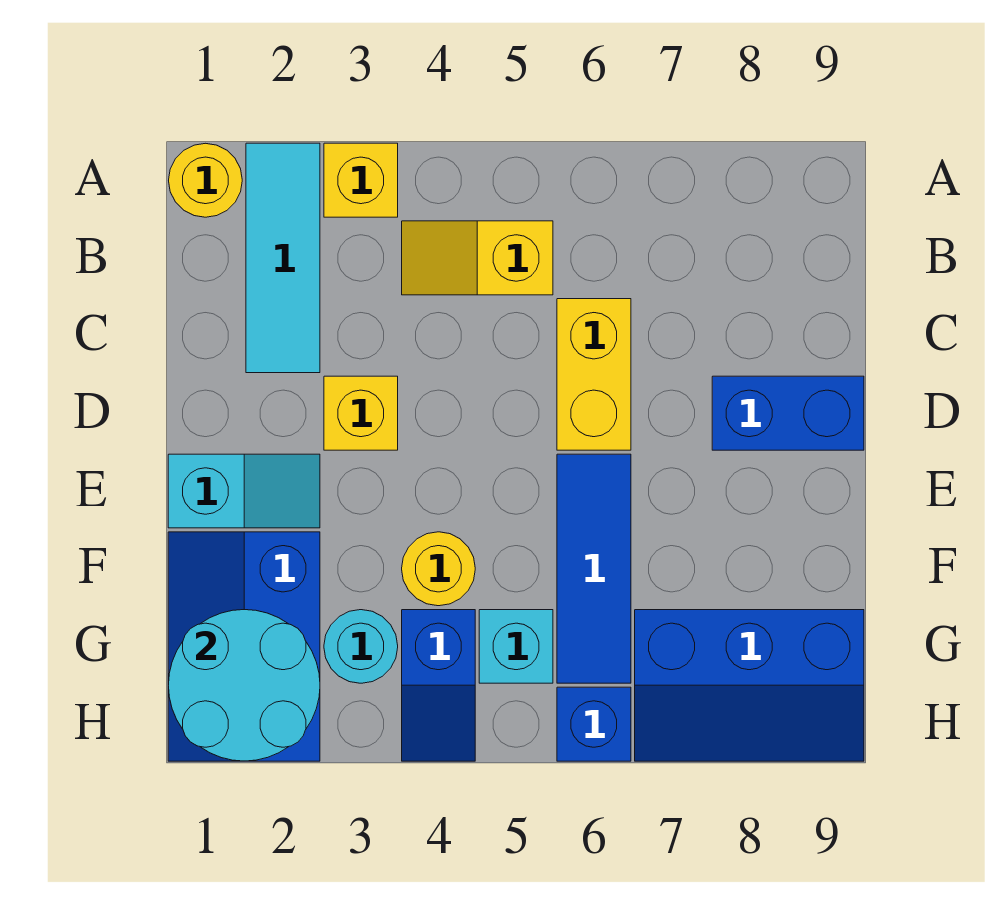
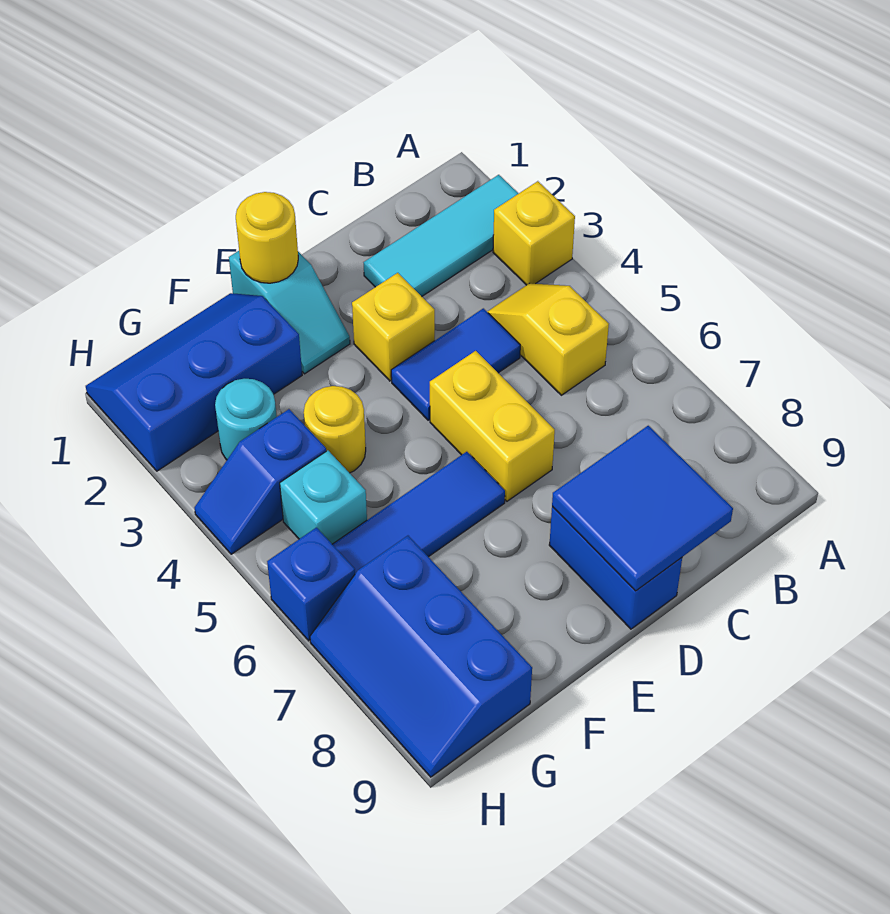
yellow round brick A1 level 1 -> yellow round brick E1 level 2
none -> blue tile C4:D4 level 1
yellow brick C6:D6 level 1 -> yellow brick D5:D6 level 1
none -> blue tile C8:D9 level 2
cyan round brick G1:H2 level 2 -> none

